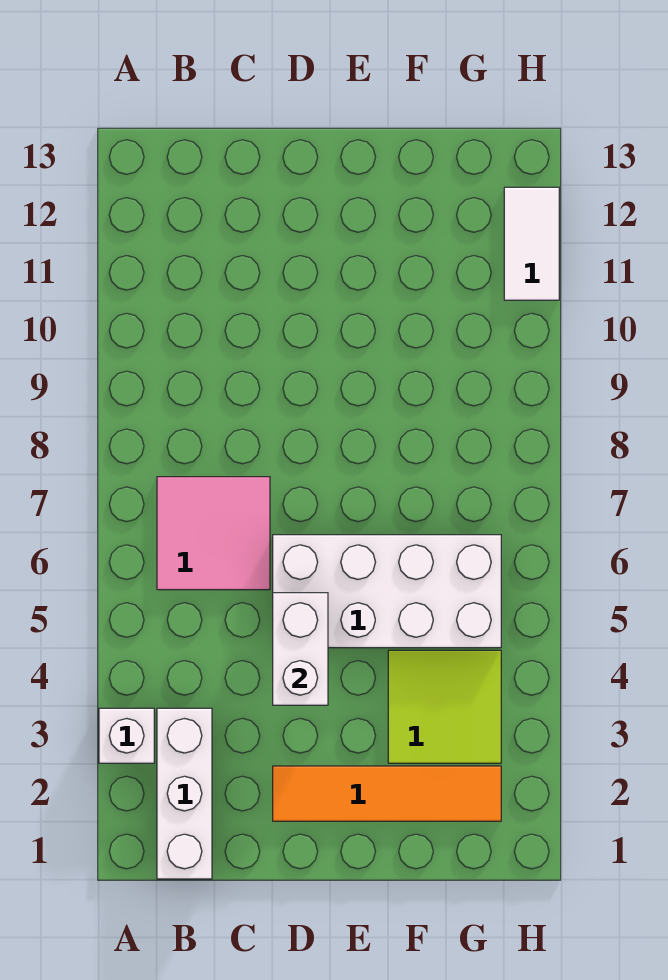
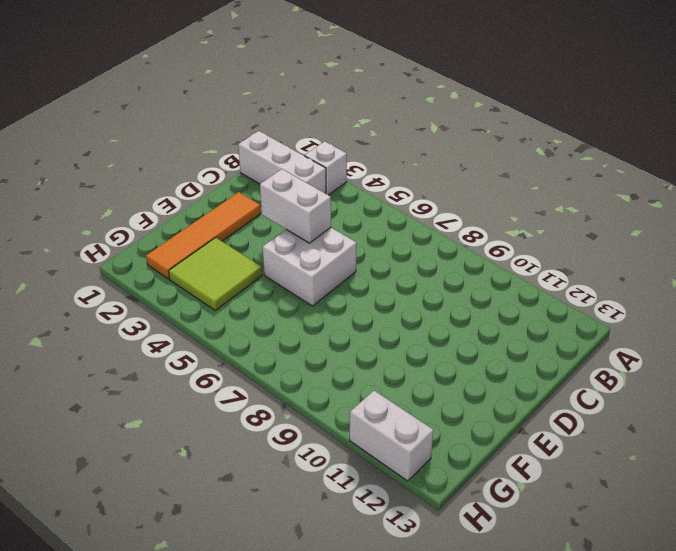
pink tile B6:C7 level 1 -> none
white brick D5:G6 level 1 -> white brick D5:E6 level 1
white tile H11:H12 level 1 -> white brick H11:H12 level 1

